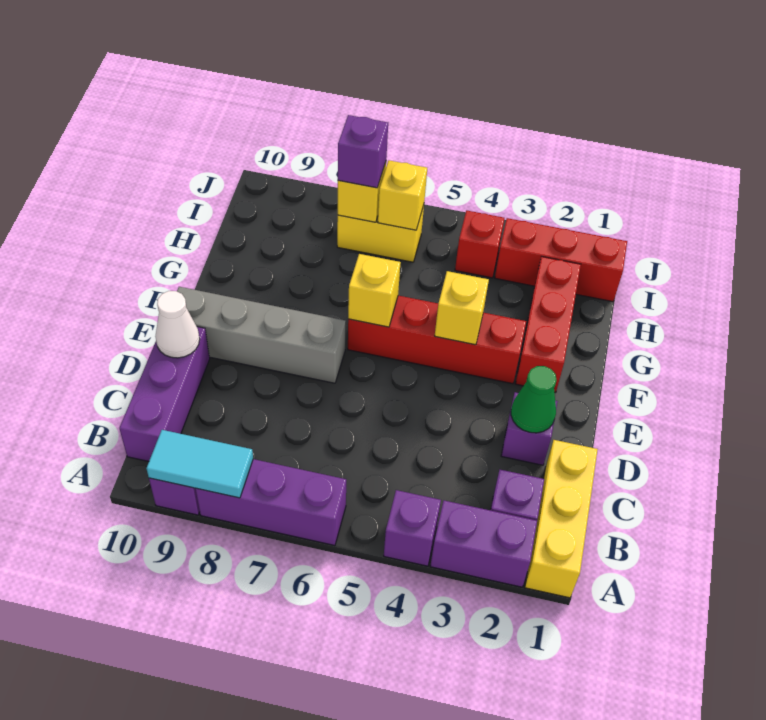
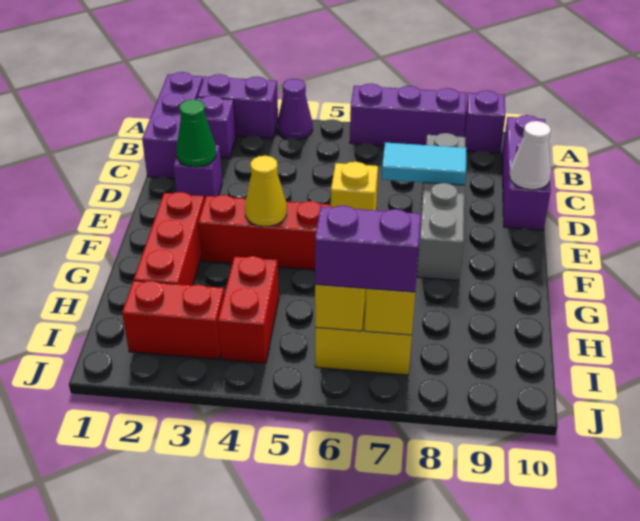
yellow brick A1:C1 level 1 -> purple brick A1:C1 level 1
purple brick A4 level 1 -> purple cone A4 level 1
cyan tile A8:A9 level 2 -> cyan tile D7:D8 level 2
grey brick E7:E10 level 1 -> grey brick C8:F8 level 1
yellow brick F4 level 2 -> yellow cone F4 level 2
red brick I1:I3 level 1 -> red brick I2:I3 level 1
red brick I4 level 1 -> red brick H4:I4 level 1
purple brick I7 level 3 -> purple brick I6:I7 level 3

